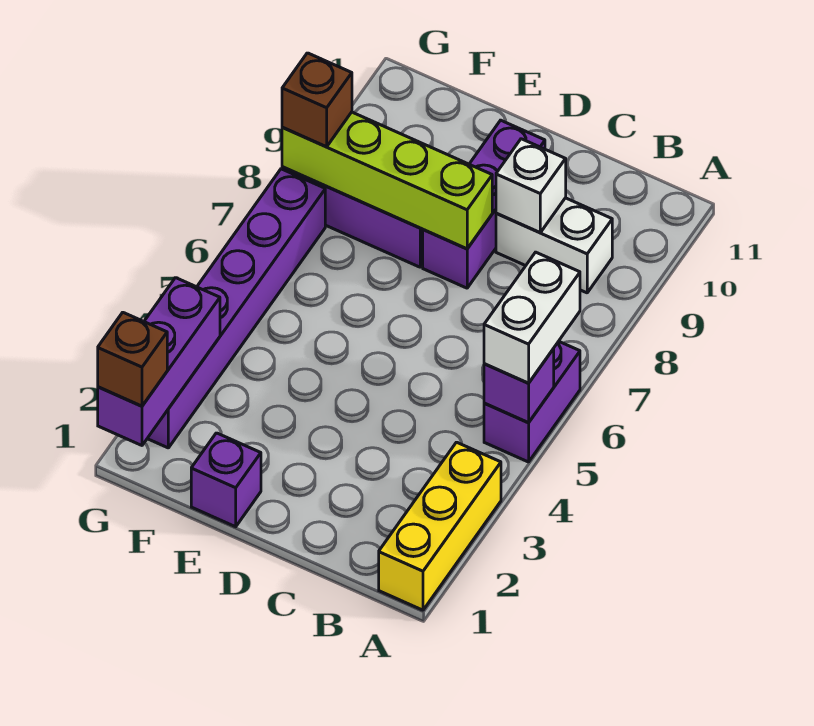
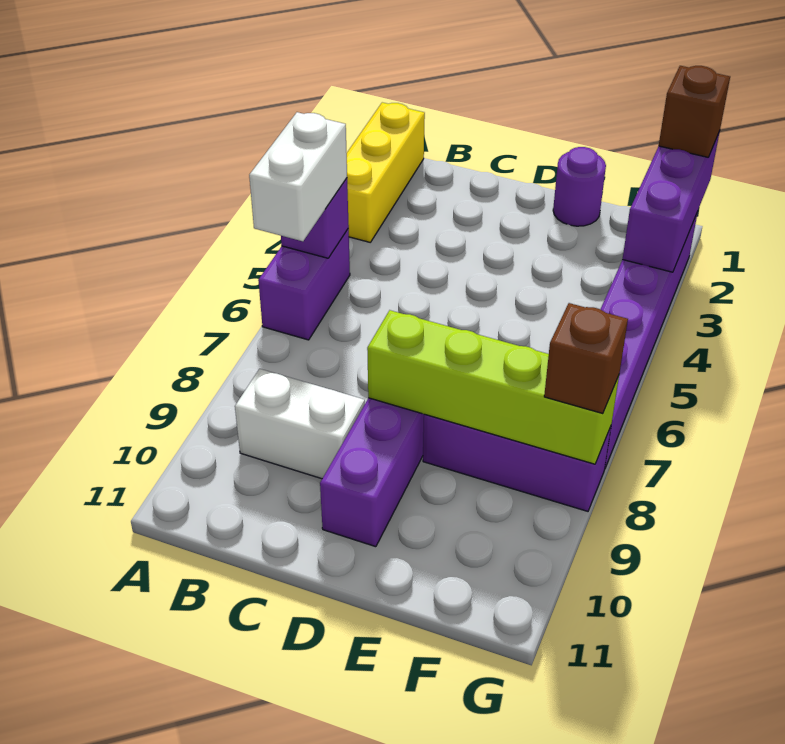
white brick C9 level 2 -> none
purple brick E1 level 1 -> purple round brick E1 level 1

